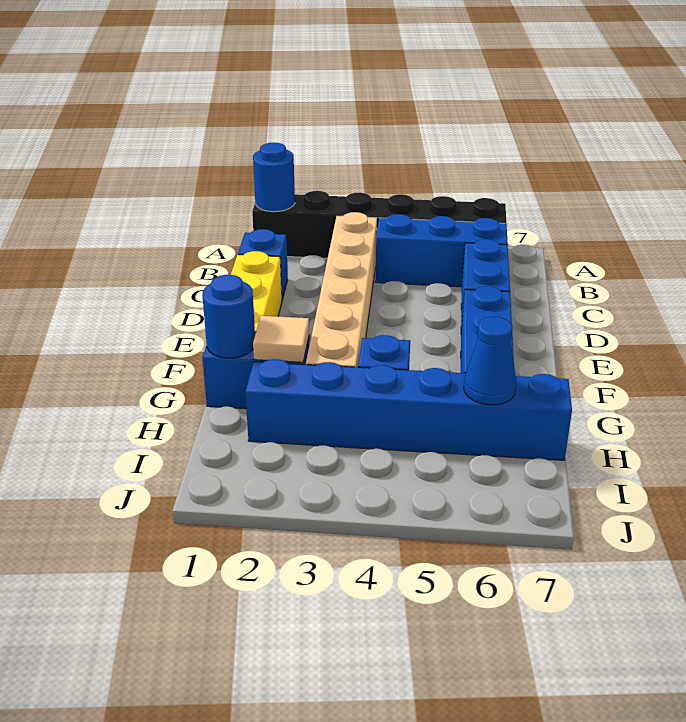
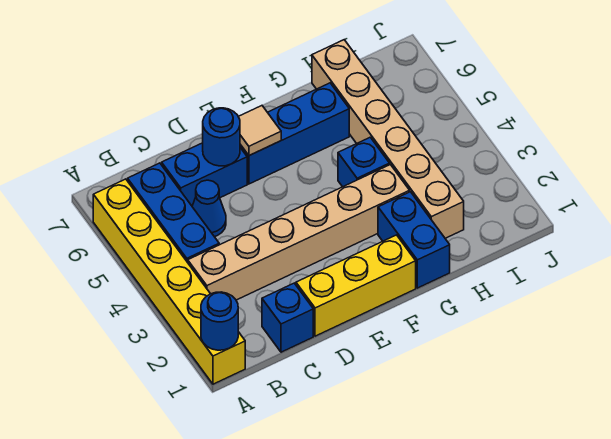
black brick A1:A6 level 1 -> yellow brick A1:A6 level 1
blue round brick G1 level 2 -> blue round brick D6 level 2
tan tile G2 level 2 -> tan tile E6 level 2
blue brick H2:H7 level 1 -> tan brick H2:H7 level 1
blue cone H6 level 2 -> blue cone C5 level 1

